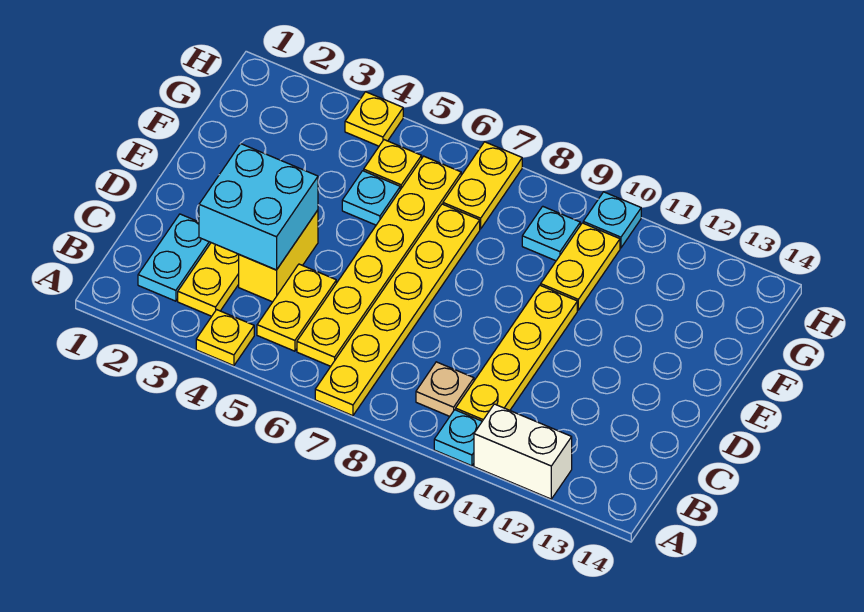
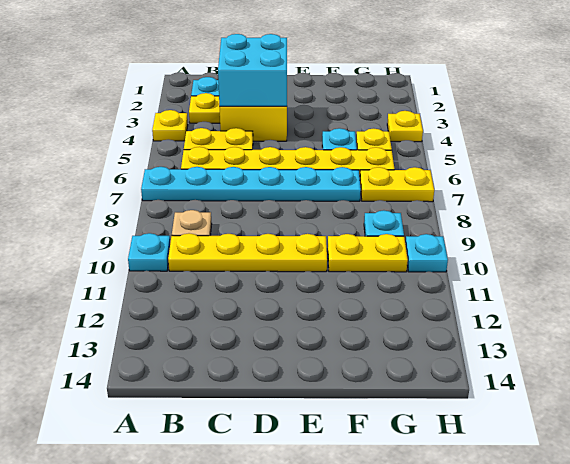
yellow plate A7:F7 level 1 -> cyan plate A7:F7 level 1
white brick A11:A12 level 1 -> none

